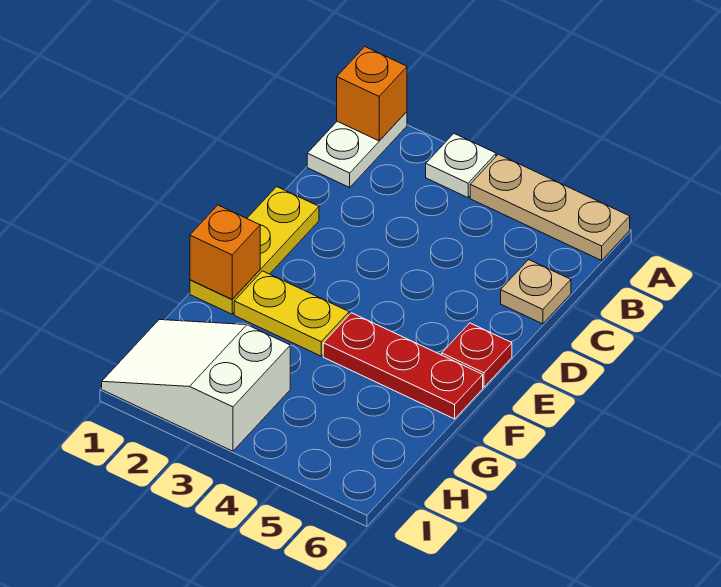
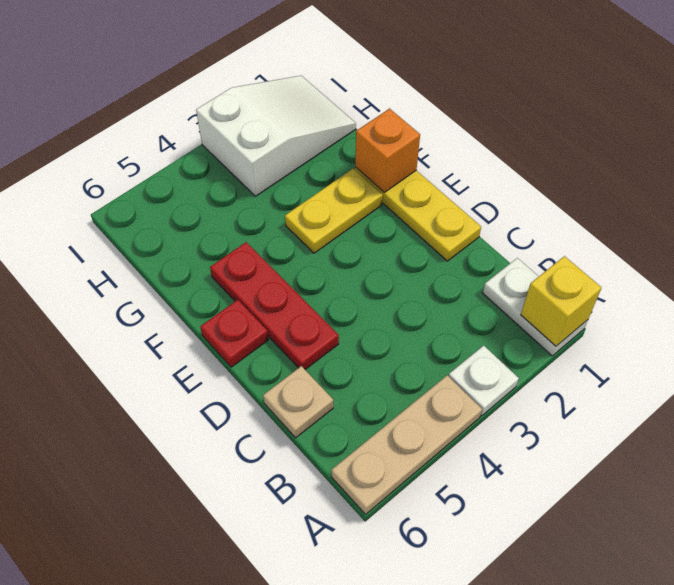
orange brick A1 level 2 -> yellow brick A1 level 2
red plate F4:F6 level 1 -> red plate D5:F5 level 1

